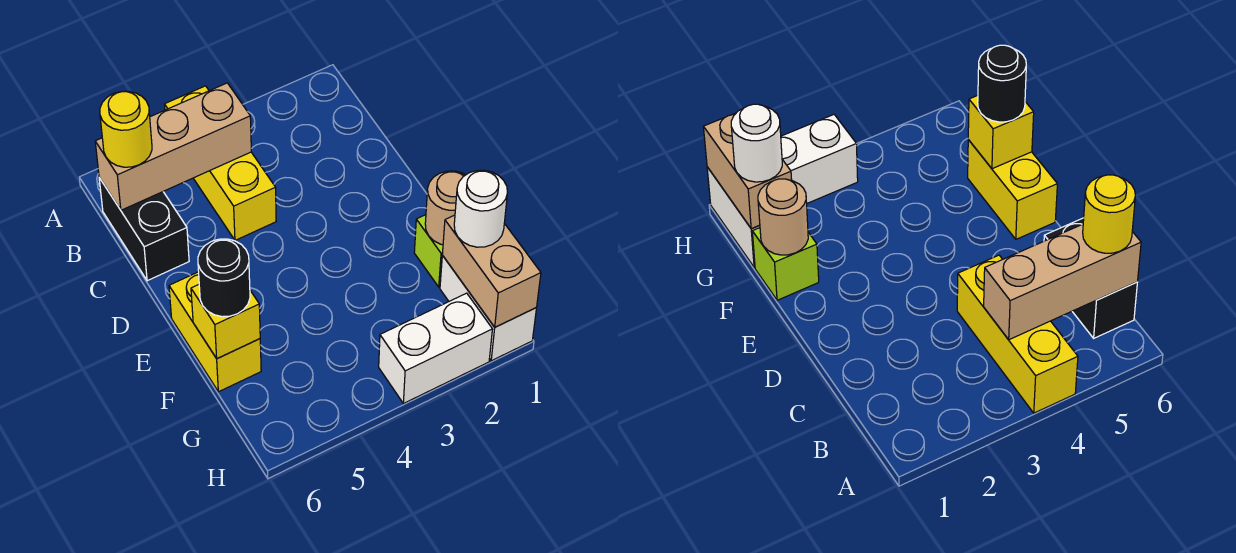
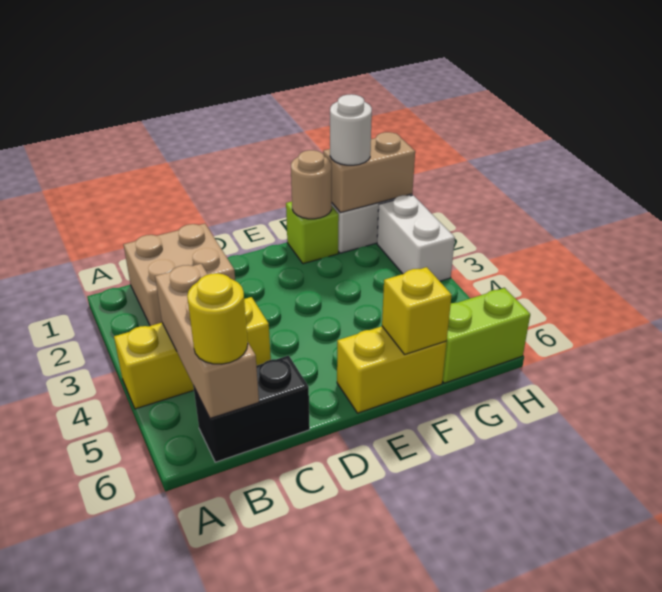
none -> tan brick B1:C2 level 1
black round brick F6 level 3 -> none
none -> lime brick G6:H6 level 1

